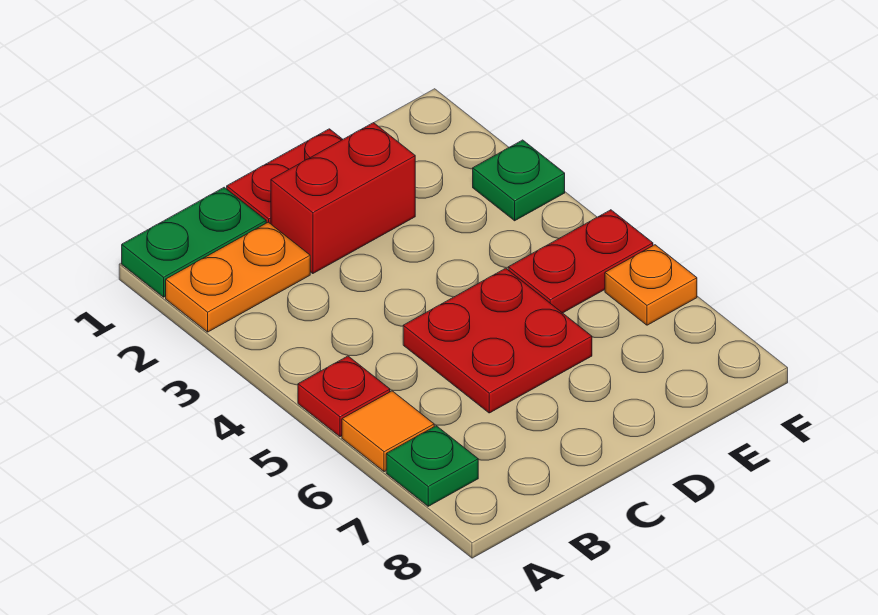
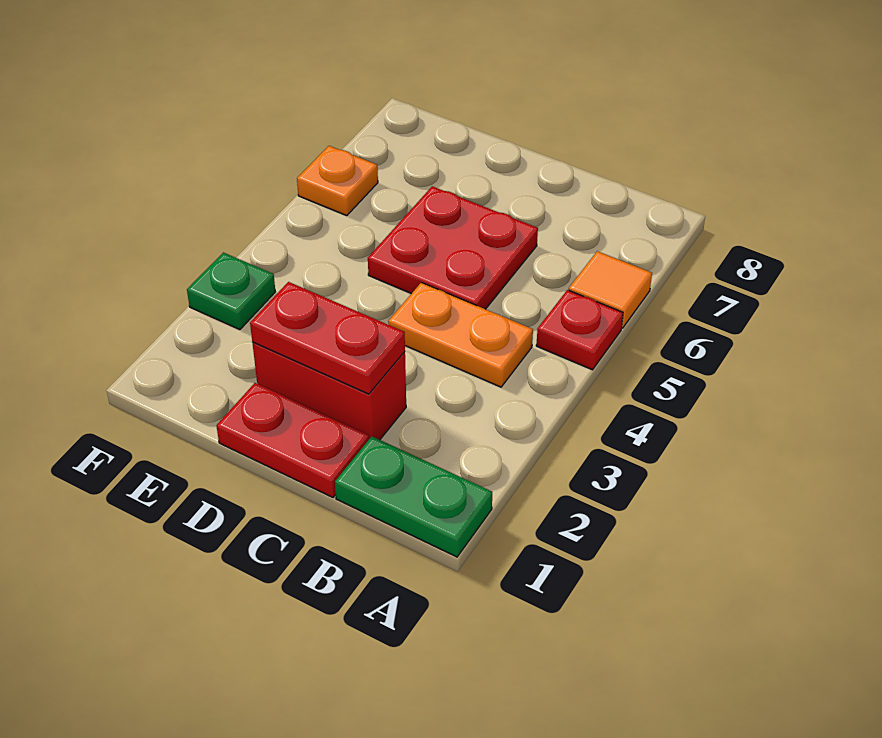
orange plate A2:B2 level 1 -> orange plate B4:C4 level 1
green plate A7 level 1 -> none
red plate E5:F5 level 1 -> red plate C2:D2 level 2

